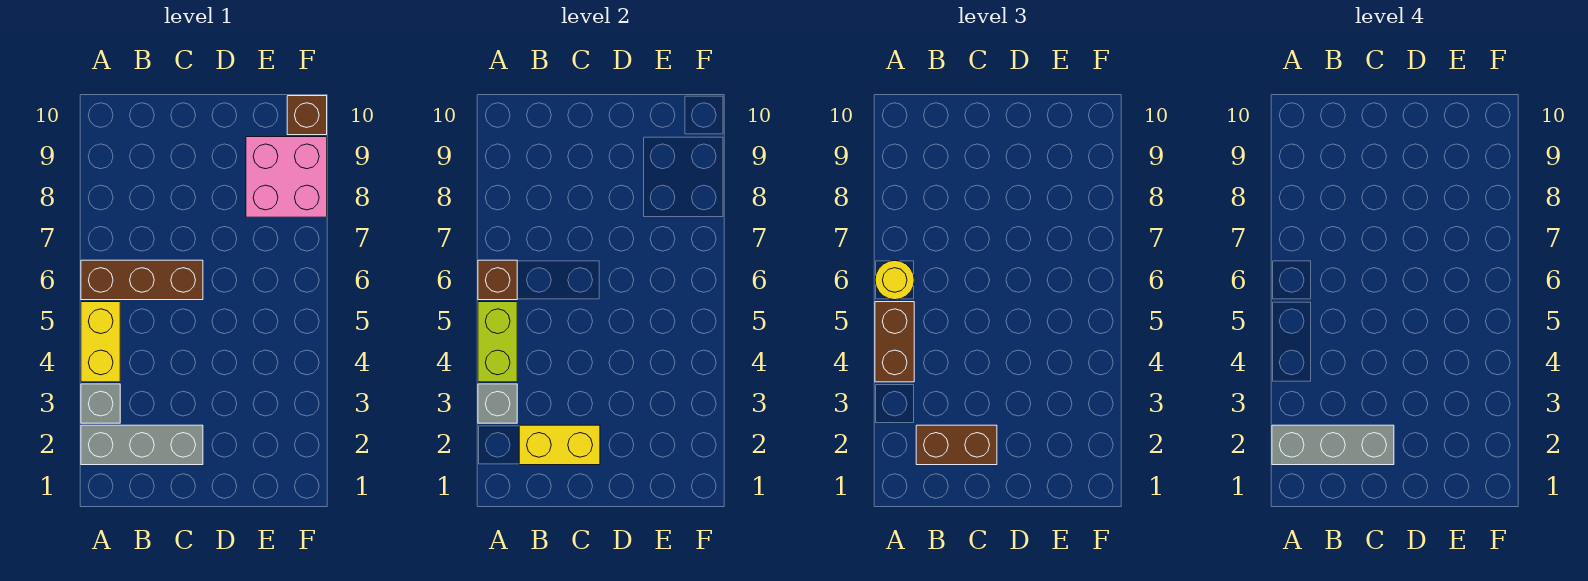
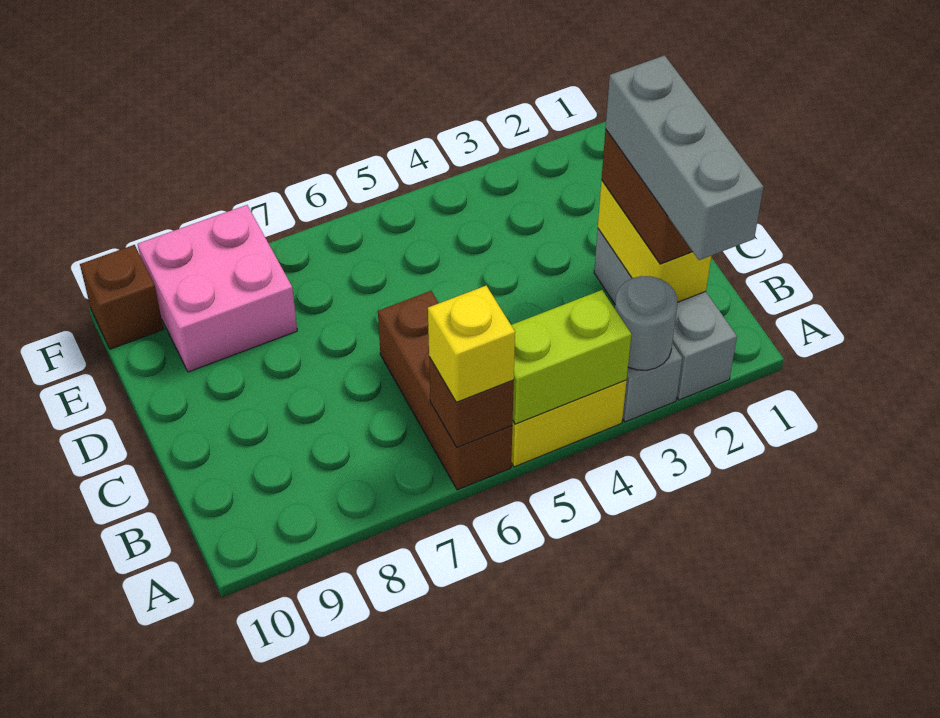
grey brick A3 level 2 -> grey round brick A3 level 2
brown brick A4:A5 level 3 -> none
yellow round brick A6 level 3 -> yellow brick A6 level 3

